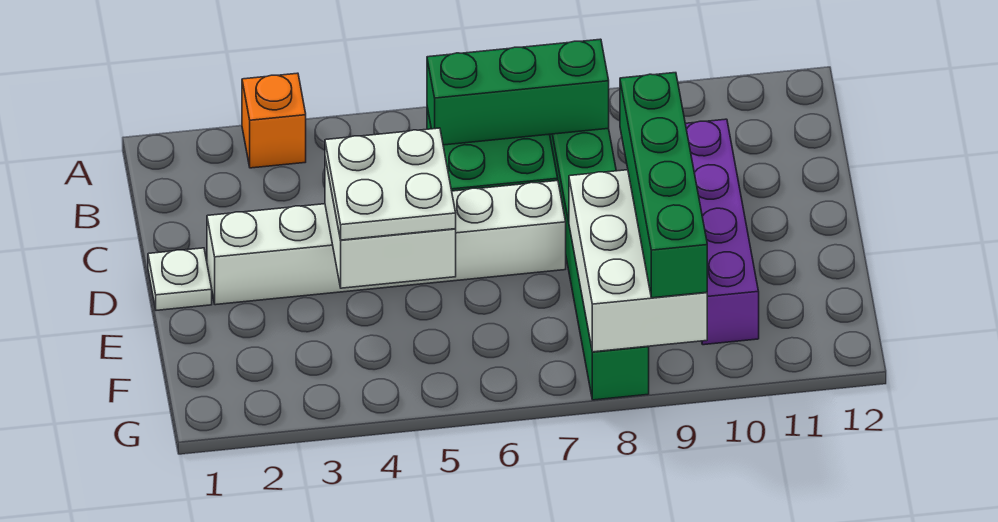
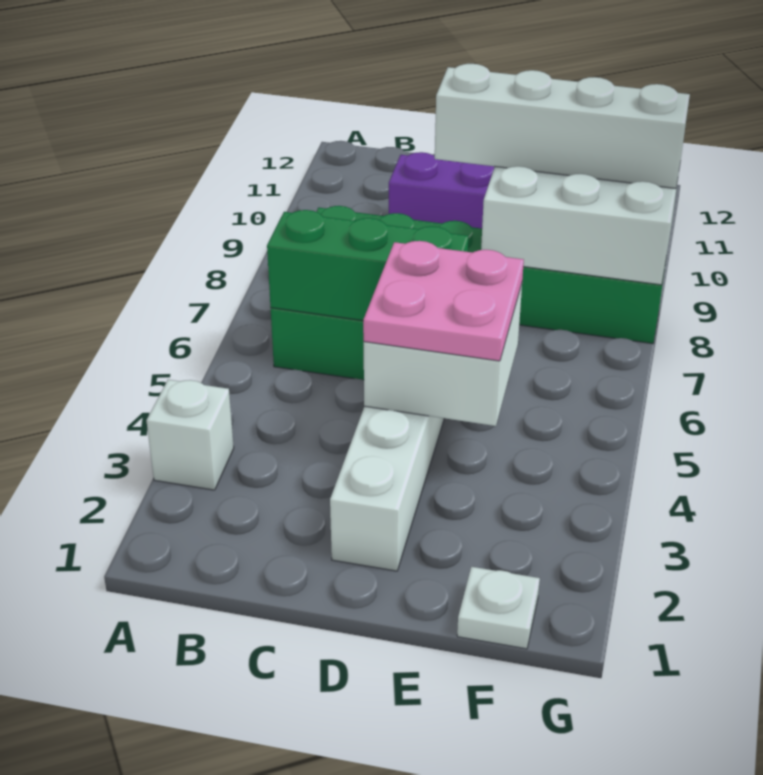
orange brick A3 level 1 -> white brick A3 level 1
green brick B6:B8 level 2 -> green brick B6:D6 level 2
white plate D1 level 1 -> white plate F1 level 1
white plate D4:E5 level 3 -> pink plate D4:E5 level 3
green brick D9:G9 level 3 -> white brick D9:G9 level 3

